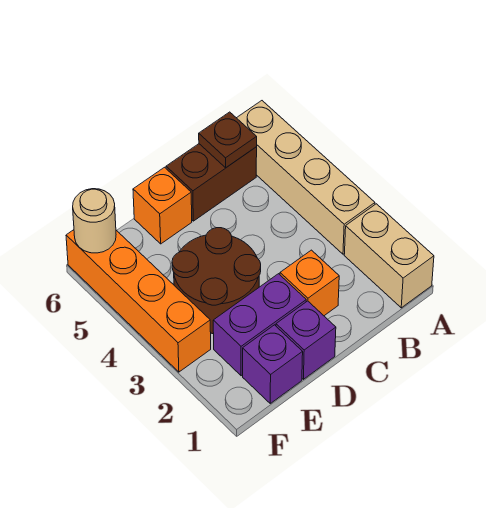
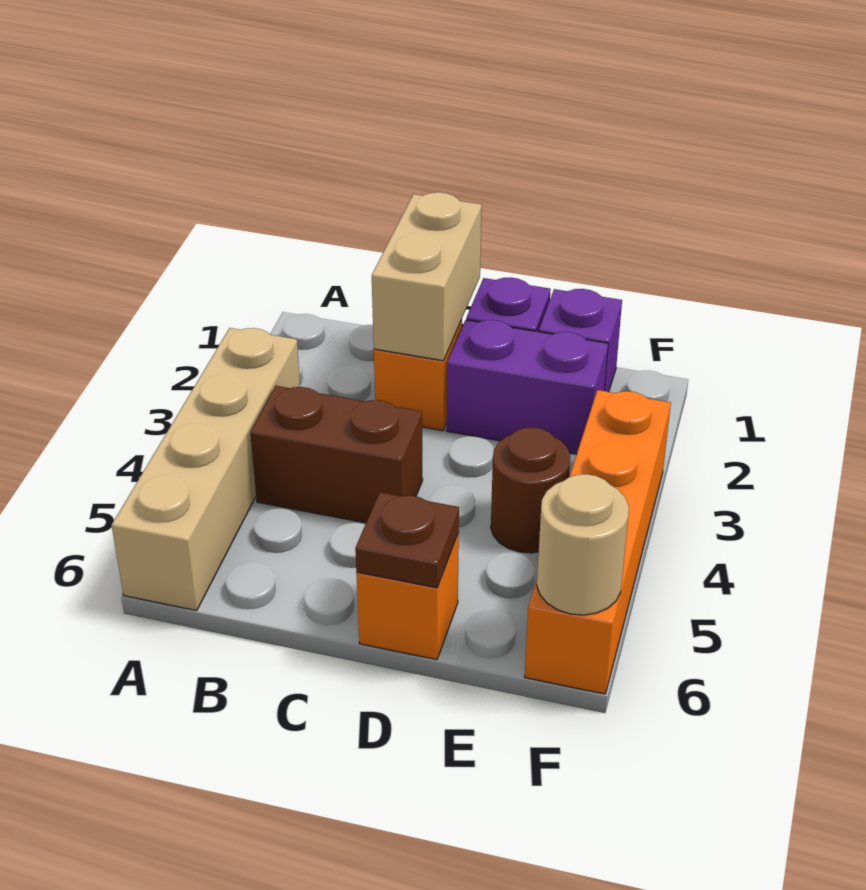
tan brick A1:A2 level 1 -> tan brick C1:C2 level 2
brown brick B6:C6 level 1 -> brown brick B4:C4 level 1
brown plate B6 level 2 -> brown plate D6 level 2
brown round brick D3:E4 level 1 -> brown round brick E4 level 1

